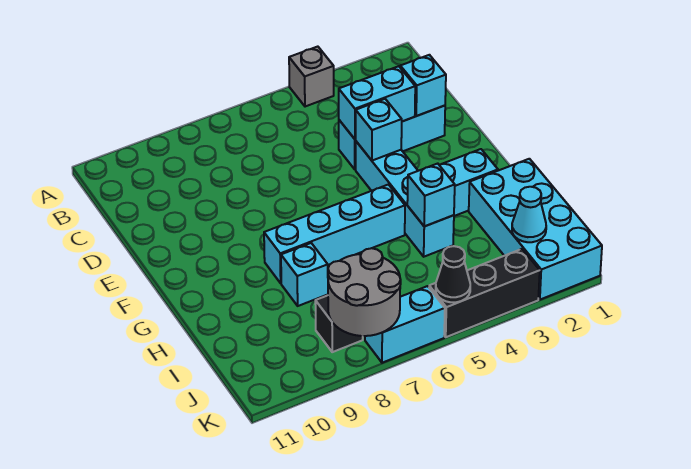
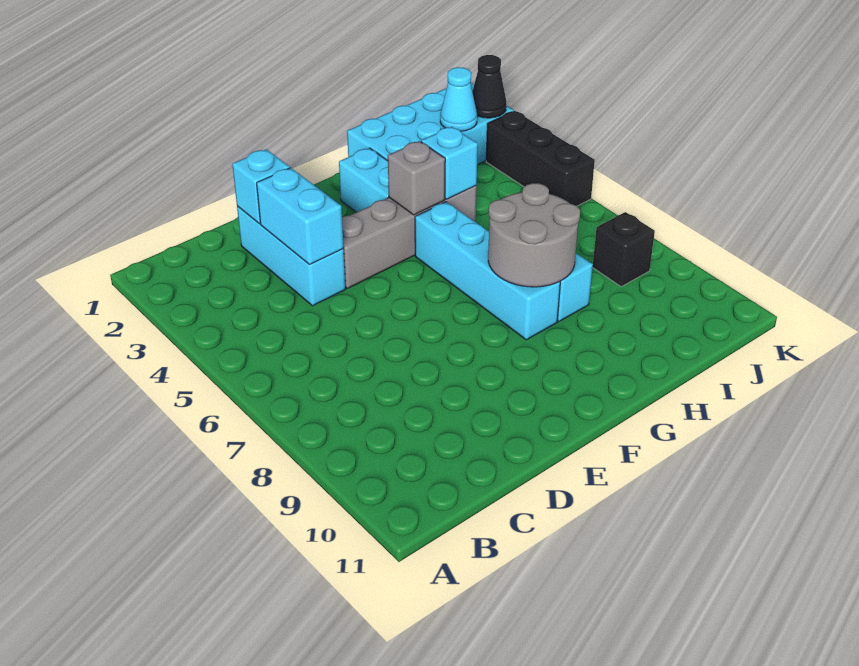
grey brick A4 level 1 -> grey brick G4 level 2
cyan brick E4:H4 level 1 -> grey brick E4:H4 level 1
cyan brick E4 level 2 -> none
grey round brick J7:K8 level 2 -> grey round brick G7:H8 level 2
black cone K5 level 2 -> black cone K2 level 2
cyan brick K6:K7 level 1 -> none

